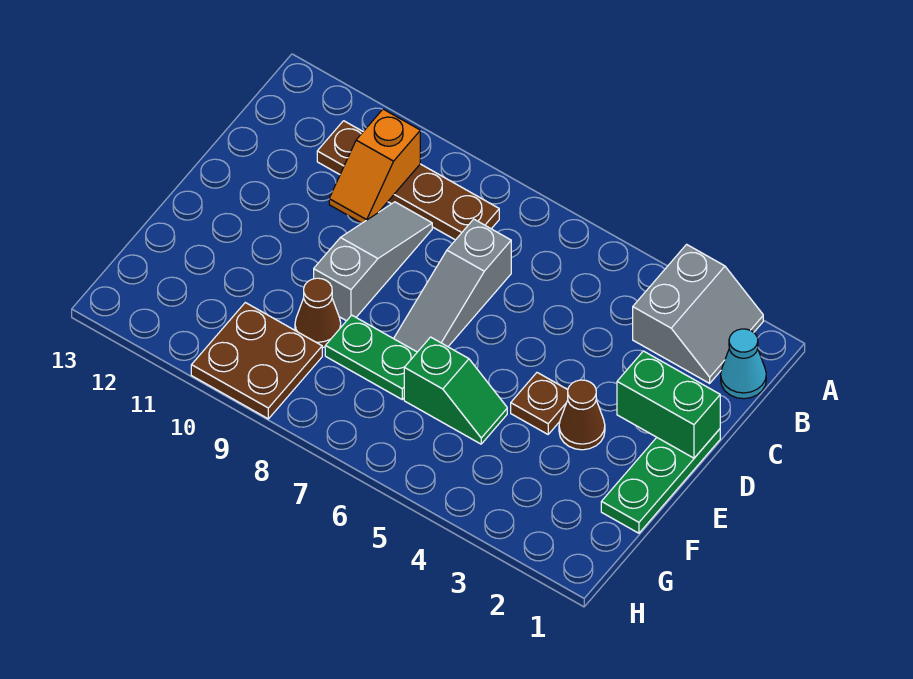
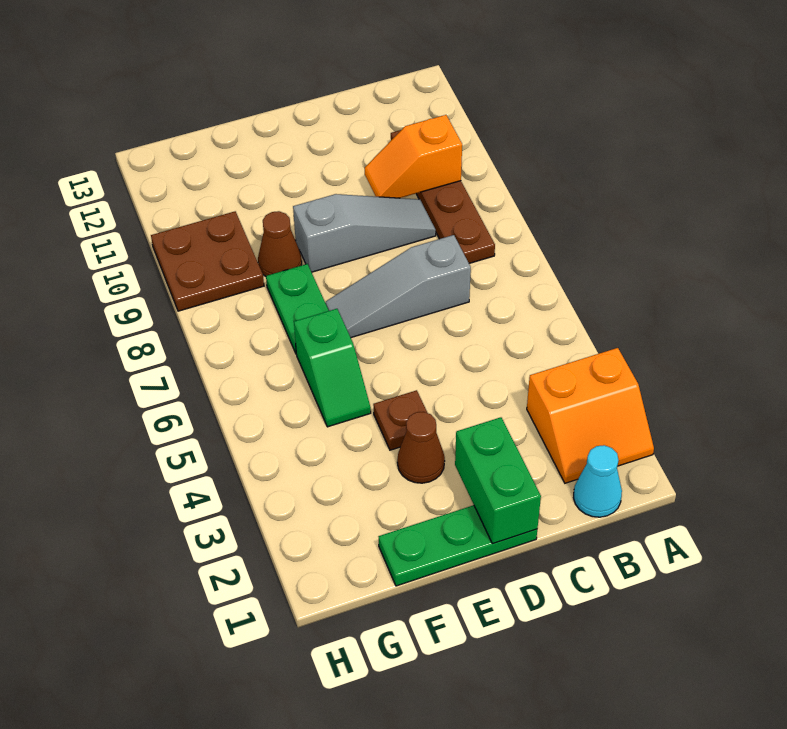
grey slope A2:B3 level 1 top 3 -> orange slope A2:B3 level 1 top 3

